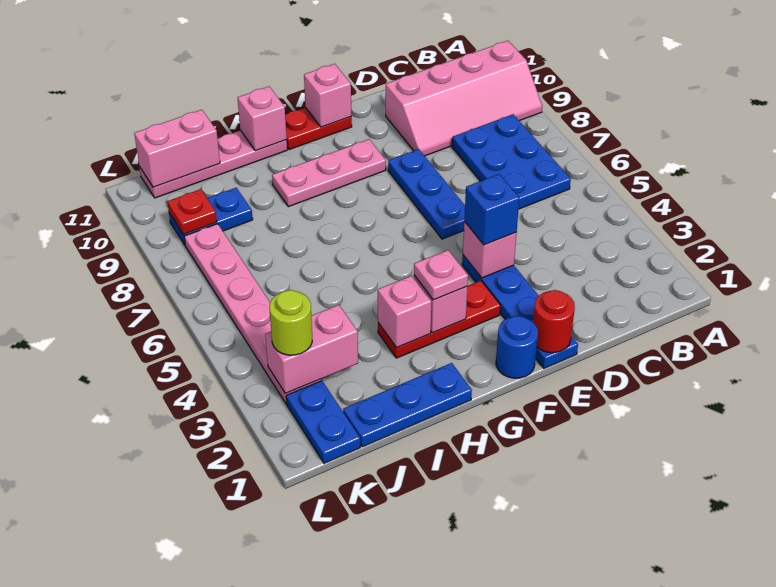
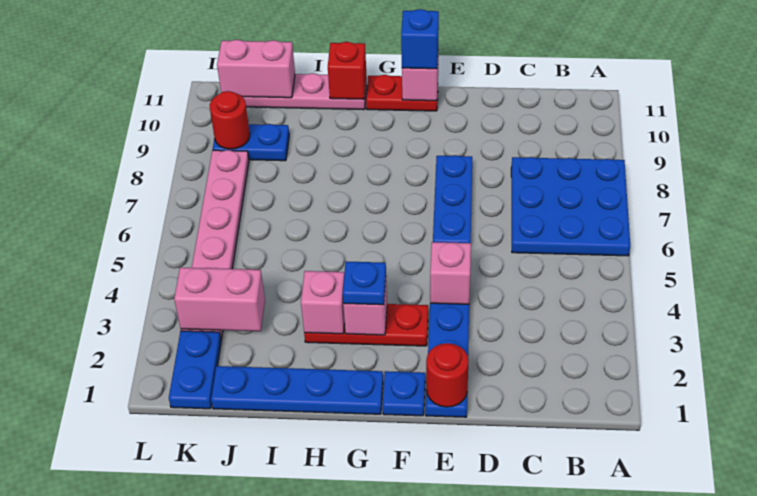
pink slope A9:D10 level 1 top 10 -> none
blue plate B6:C8 level 1 -> blue plate A6:C8 level 1
blue brick E4 level 3 -> blue brick F11 level 3
blue round brick F1 level 1 -> blue plate F1 level 1
pink plate F9:H9 level 1 -> none
pink plate G3 level 3 -> blue plate G3 level 3
blue plate H1:J1 level 1 -> blue plate G1:J1 level 1
pink brick H11 level 2 -> red brick H11 level 2
lime round brick K3 level 3 -> none
red plate K9 level 2 -> red round brick K9 level 2

